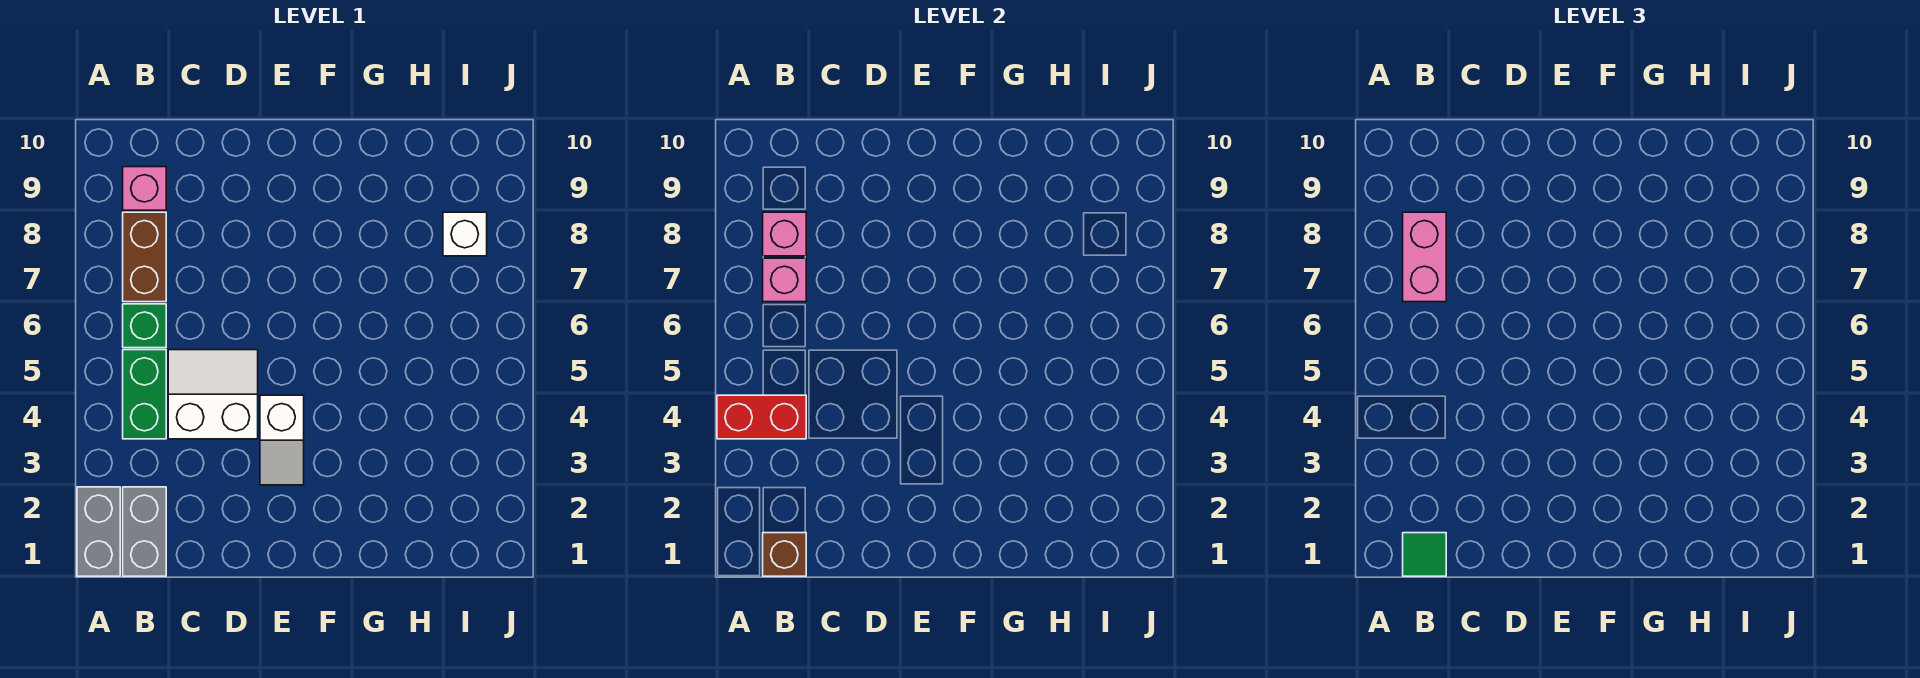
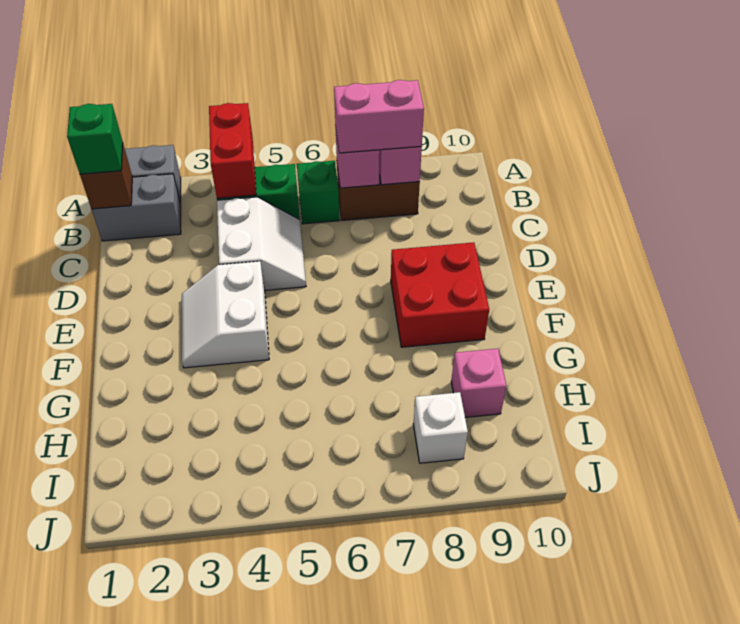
green tile B1 level 3 -> green brick B1 level 3
pink brick B9 level 1 -> pink brick H9 level 1
white slope E3:E4 level 1 top 4 -> white slope E3:F4 level 1 top 4
none -> red brick E8:F9 level 1

